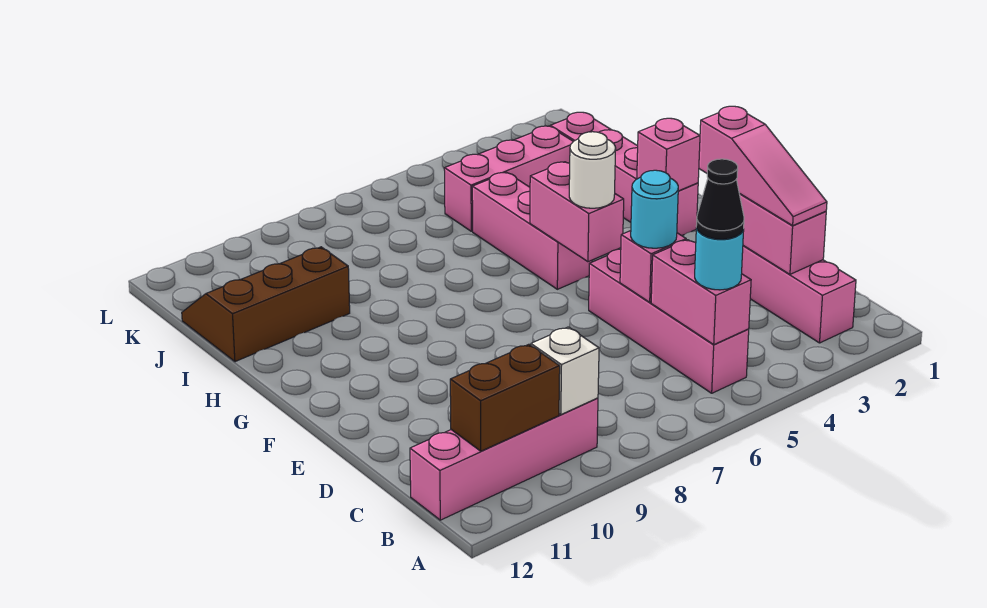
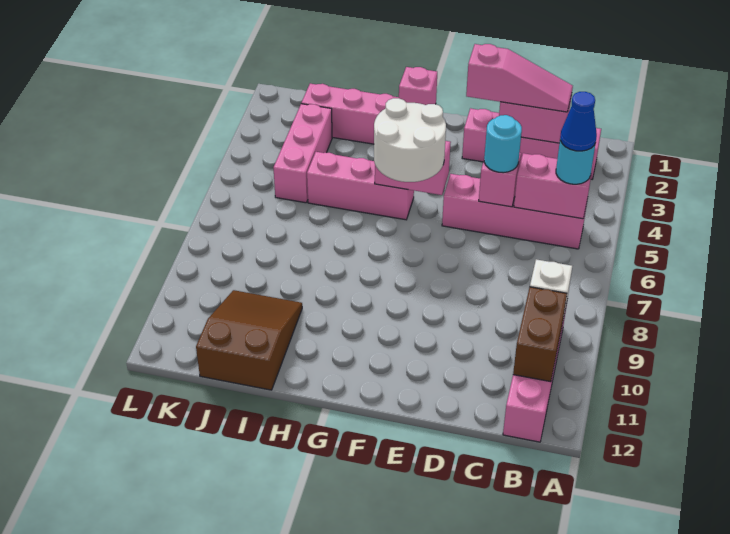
black cone B5 level 4 -> blue cone B5 level 4
white round brick F5 level 3 -> white round brick F5:G6 level 3
brown slope I10:J12 level 1 top I -> brown slope I10:J12 level 1 top 12

